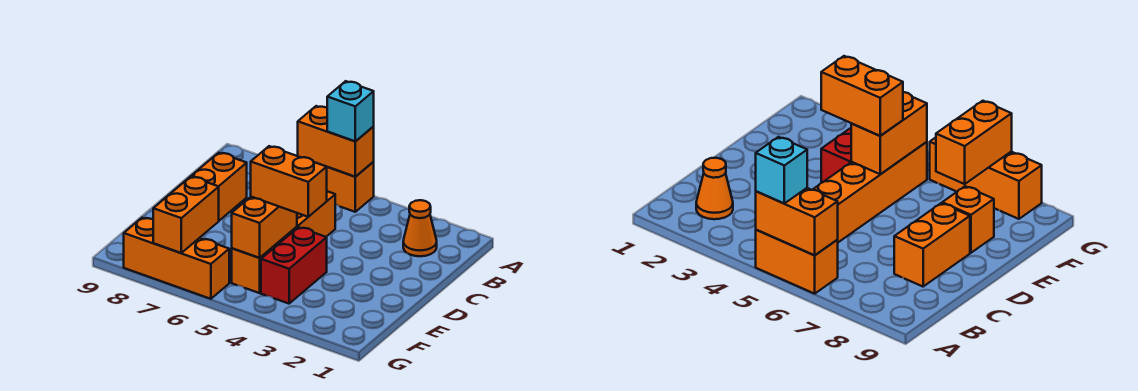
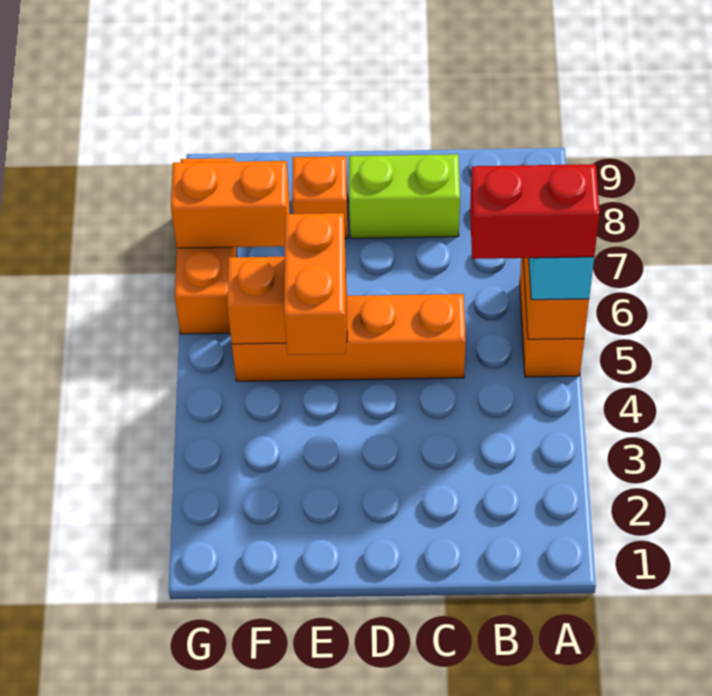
orange cone B2 level 1 -> none
orange brick C8:D8 level 1 -> lime brick C8:D8 level 1
red brick E4:F4 level 1 -> red brick A5:B5 level 4

